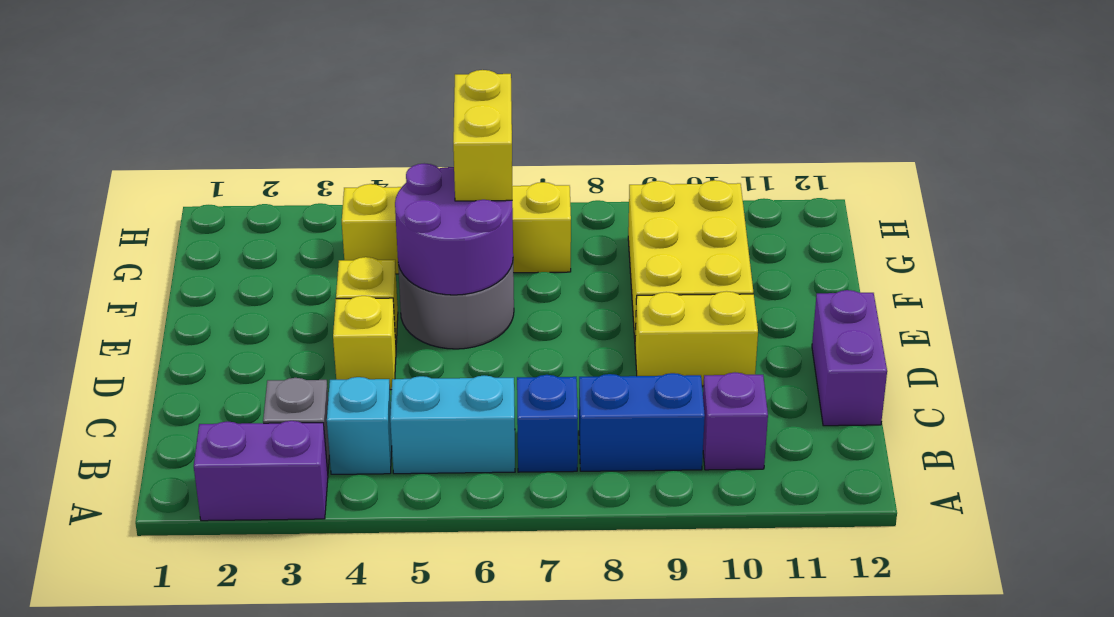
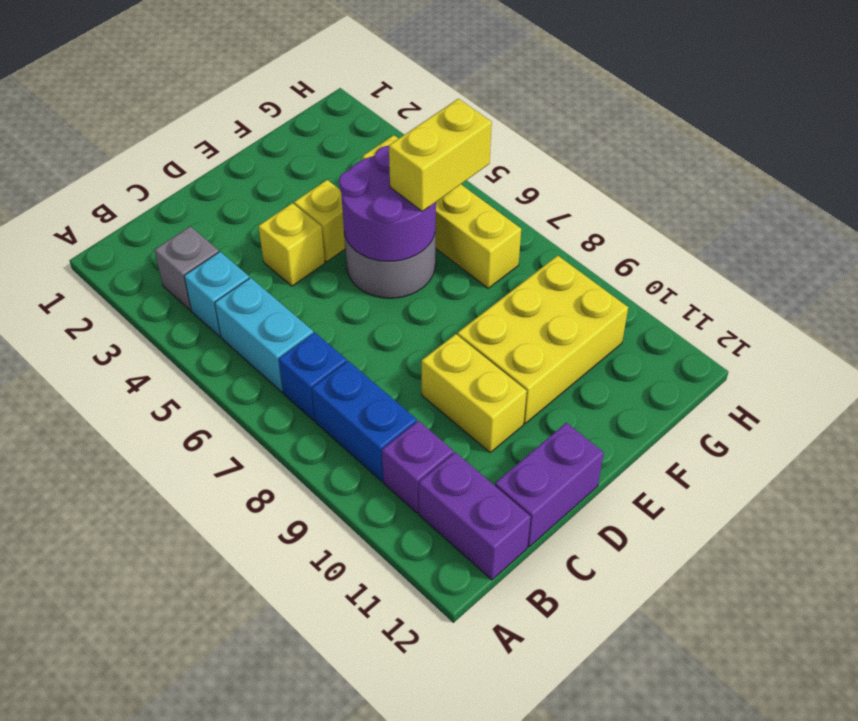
purple brick A2:A3 level 1 -> purple brick B11:B12 level 1

